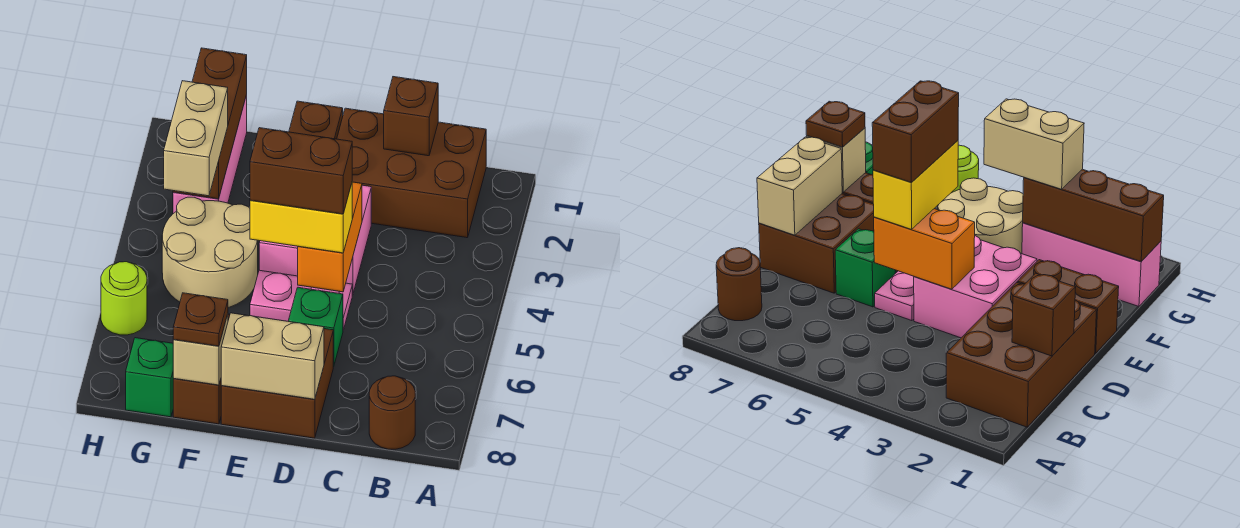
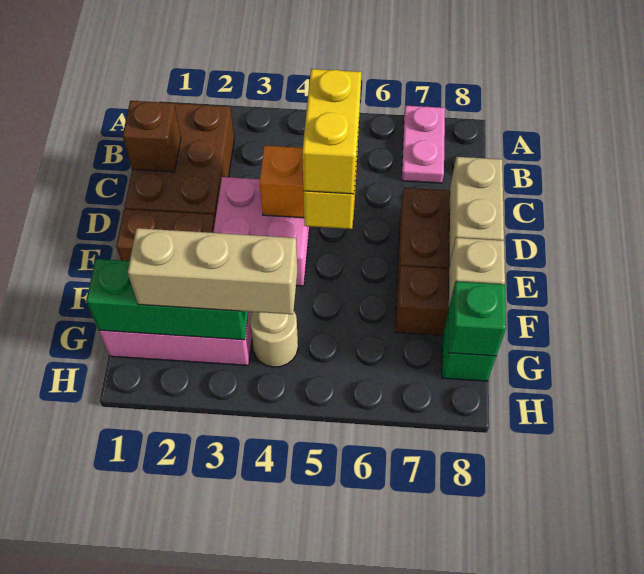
brown round brick B8 level 1 -> none
pink plate D5:E5 level 1 -> pink plate A7:B7 level 1
brown brick D5:E5 level 4 -> yellow brick D5:E5 level 4
green brick D6 level 1 -> green brick G8 level 2
tan round brick F4:G5 level 1 -> tan round brick G4 level 1
brown plate F8 level 3 -> none
brown brick G1:G3 level 2 -> green brick G1:G3 level 2
tan brick G3:G4 level 3 -> tan brick G2:G4 level 3
lime round brick H6 level 1 -> none

